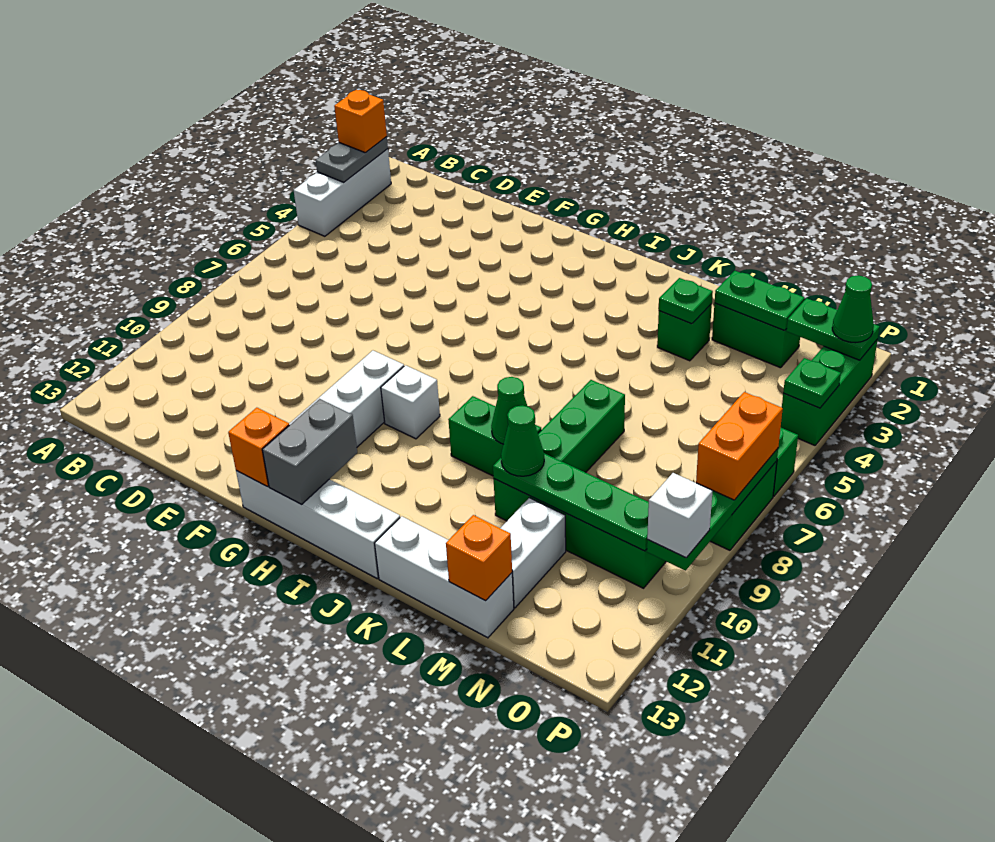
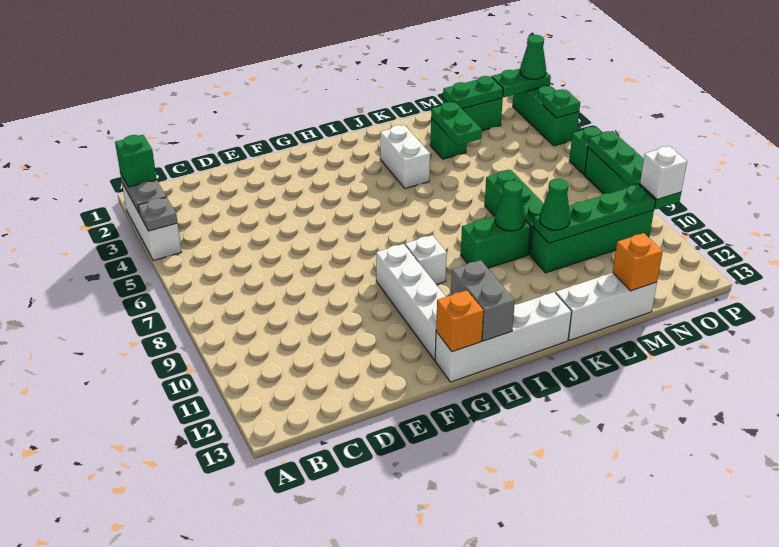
orange brick A2 level 3 -> green brick A2 level 3
none -> grey plate A4 level 2
green plate L3 level 2 -> green plate L3:L4 level 2
white brick M11:M12 level 1 -> white brick J3:J4 level 1
orange brick P7:P8 level 3 -> none

